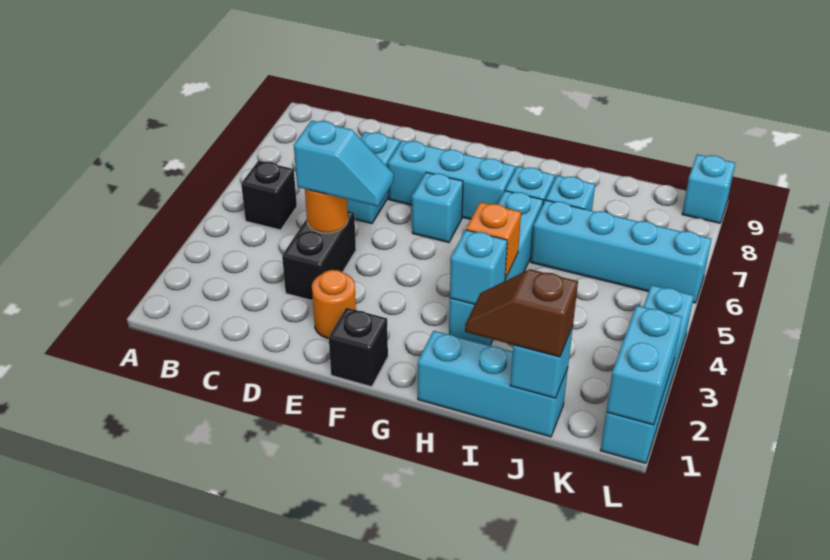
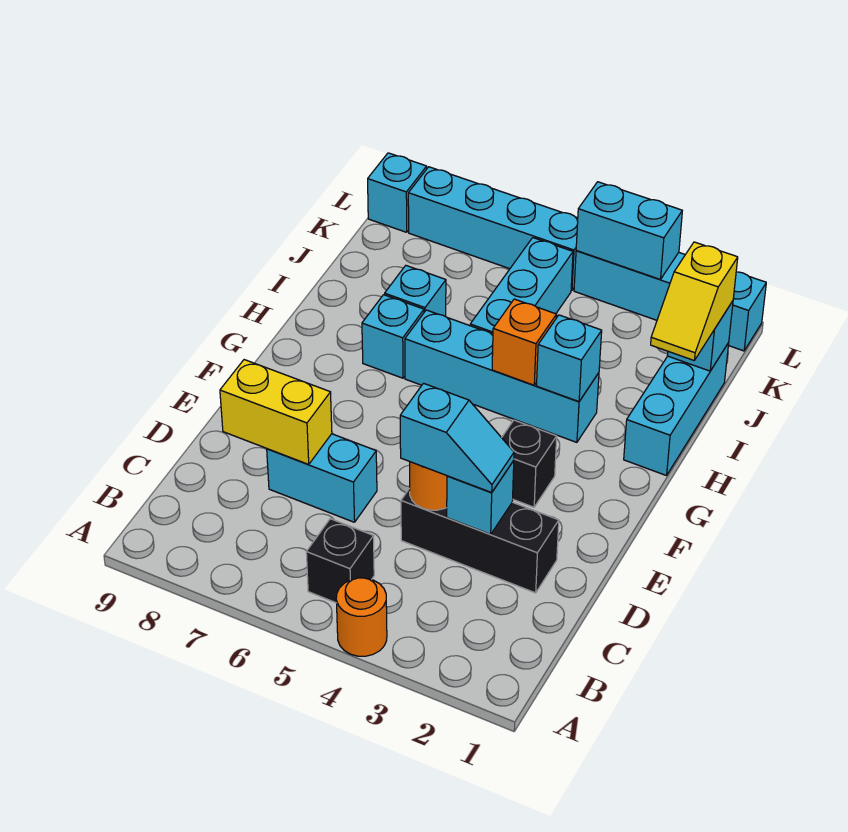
black brick D3:D4 level 1 -> black brick D2:D4 level 1
cyan slope D4:E4 level 3 top D -> cyan slope D3:D4 level 3 top 4
none -> yellow brick D7:D8 level 2
orange round brick E2 level 1 -> orange round brick A4 level 1
cyan brick E7:G7 level 1 -> cyan brick I5:K5 level 1
black brick F1 level 1 -> black brick F3 level 1
cyan brick F6 level 1 -> cyan brick D3 level 2
brown slope I1:J1 level 3 top J -> yellow slope I1:J1 level 3 top J
cyan brick I6:L6 level 1 -> cyan brick L5:L8 level 1
cyan brick L1:L2 level 2 -> cyan brick L3:L4 level 2

